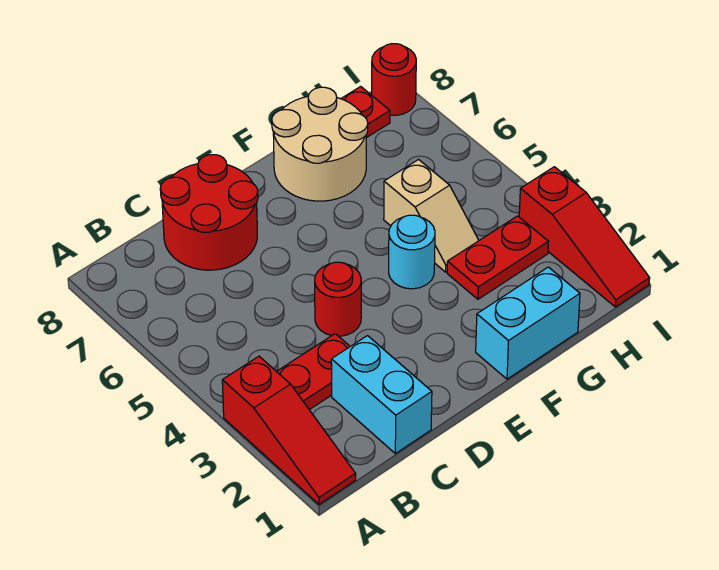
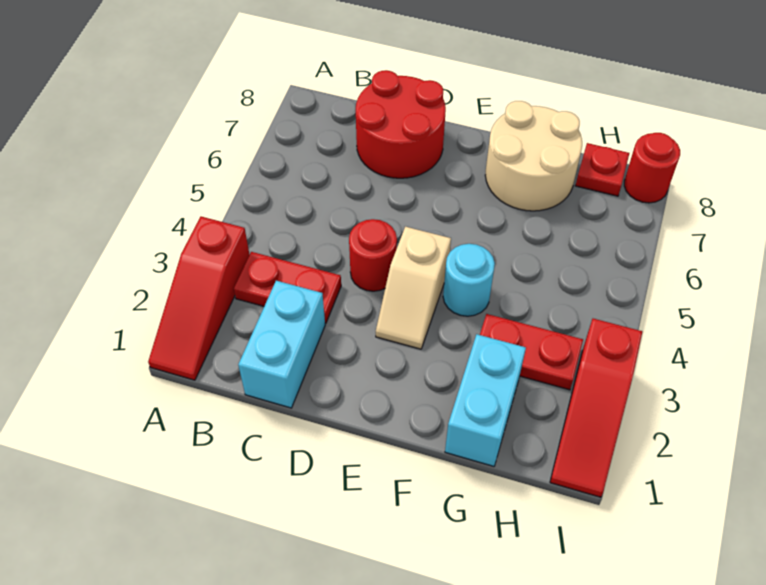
cyan brick F1:G1 level 1 -> cyan brick G1:G2 level 1
tan slope G4:G5 level 1 top 5 -> tan slope E3:E4 level 1 top 4

